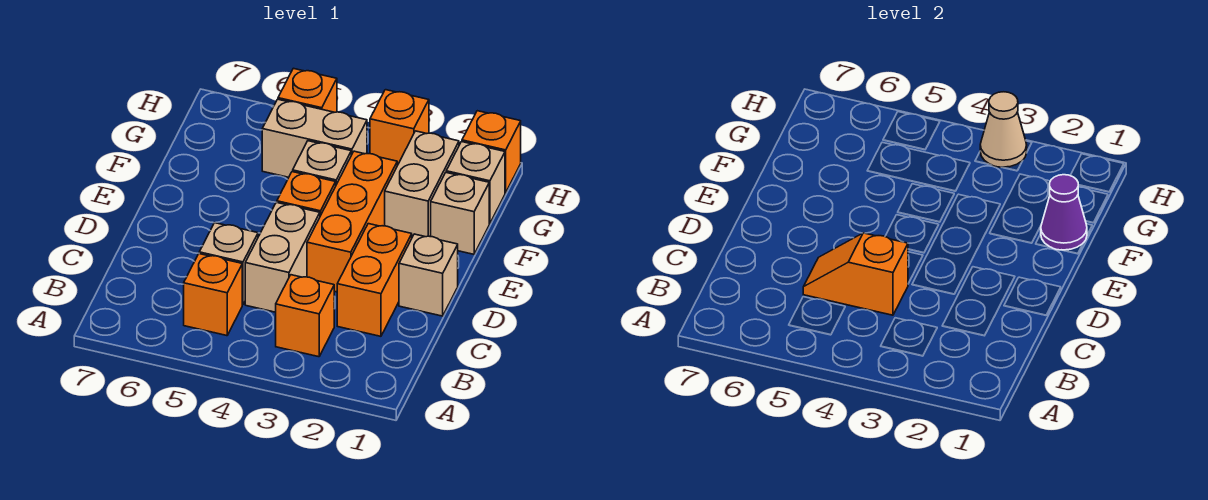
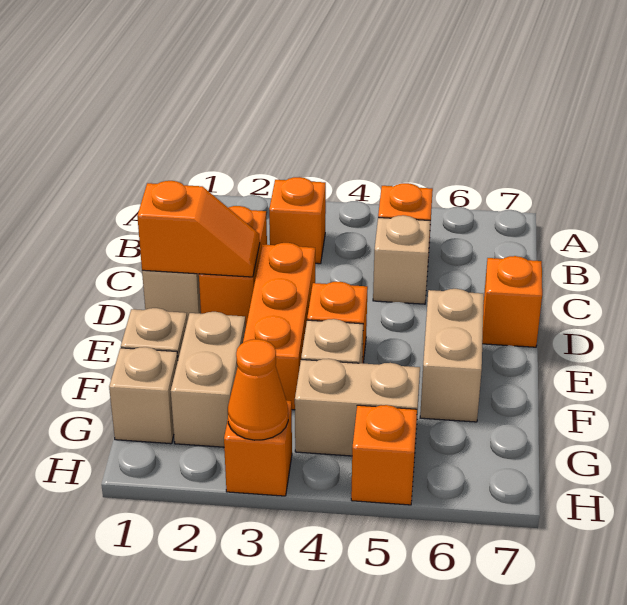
tan brick C4:D4 level 1 -> tan brick E6:F6 level 1
orange slope C4:C5 level 2 top 4 -> orange slope D1:D2 level 2 top 1
purple cone F1 level 2 -> none
orange brick H1 level 1 -> orange brick D7 level 1
tan cone H3 level 2 -> orange cone H3 level 2

